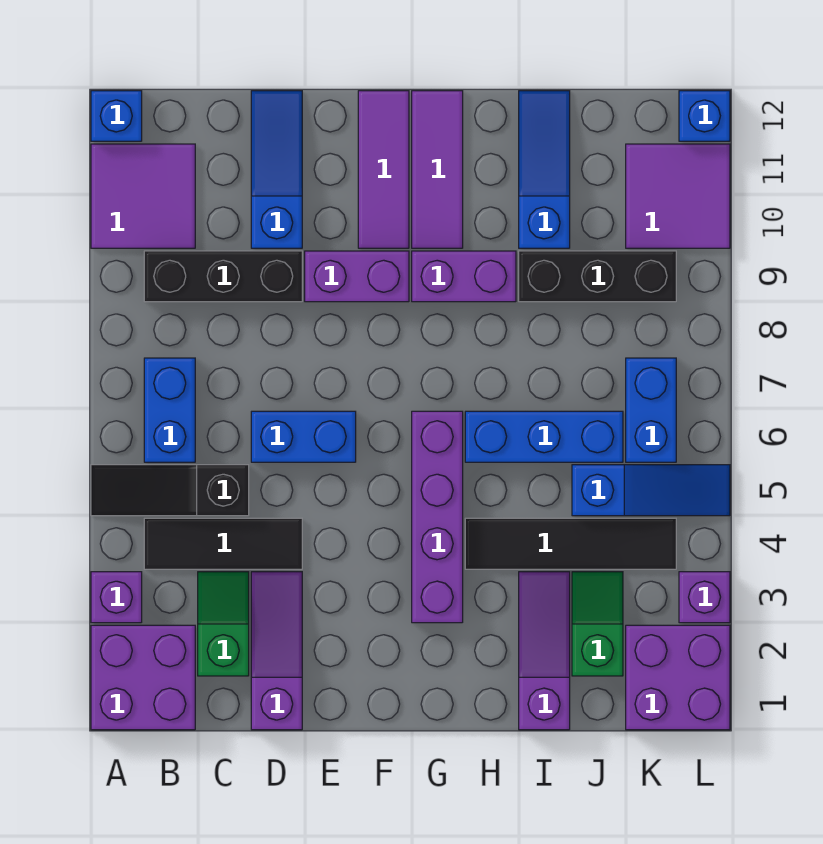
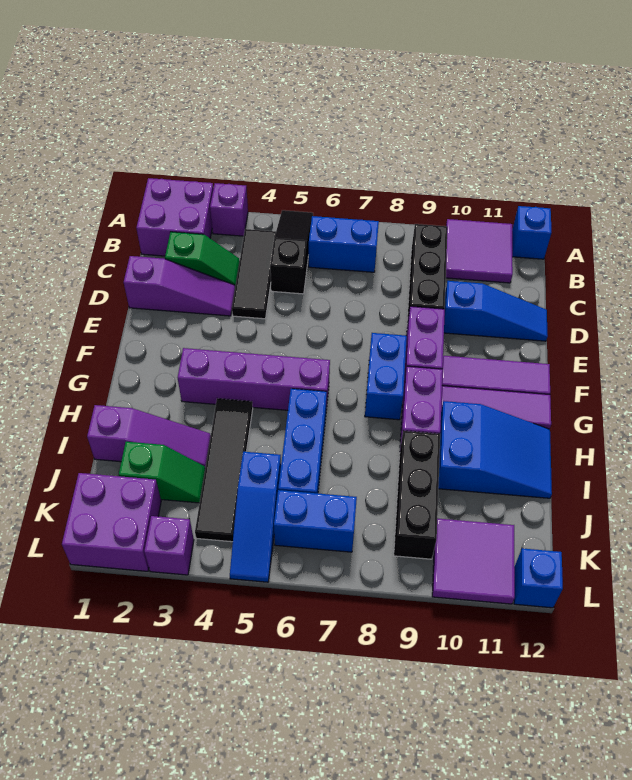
blue brick D6:E6 level 1 -> blue brick F8:G8 level 1
blue slope I10:I12 level 1 top 10 -> blue slope H10:I12 level 1 top 10

